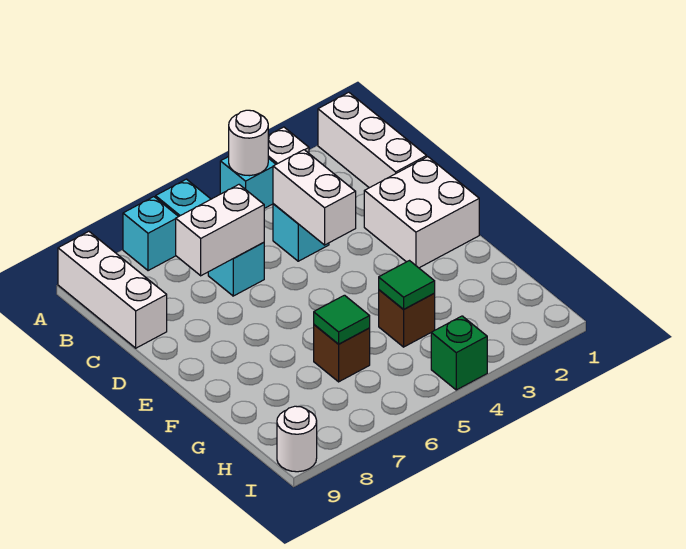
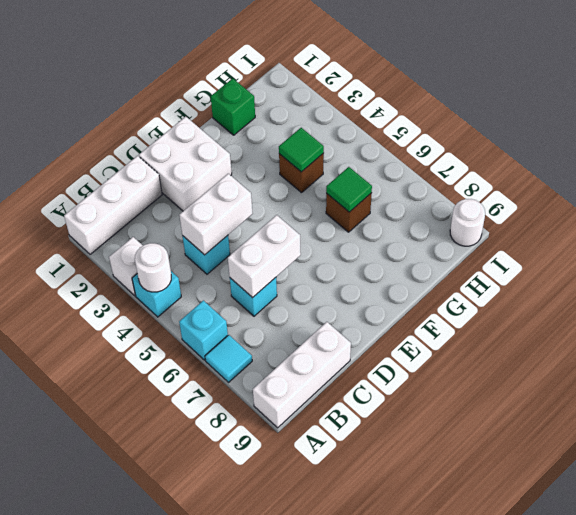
cyan brick A7 level 1 -> cyan tile A7 level 1
white brick C6:C7 level 2 -> white brick C6:D6 level 2
green brick I4 level 1 -> green brick G1 level 1

